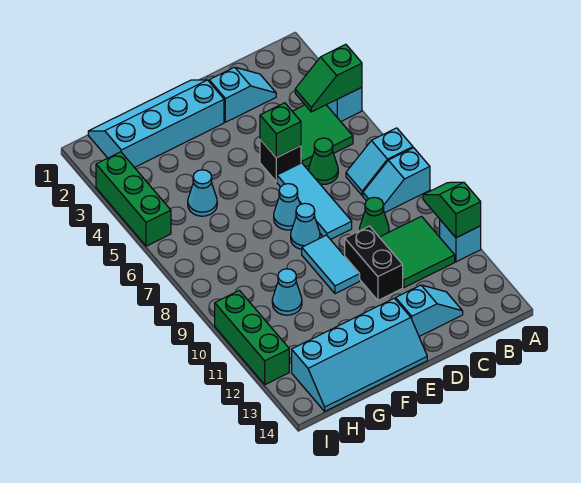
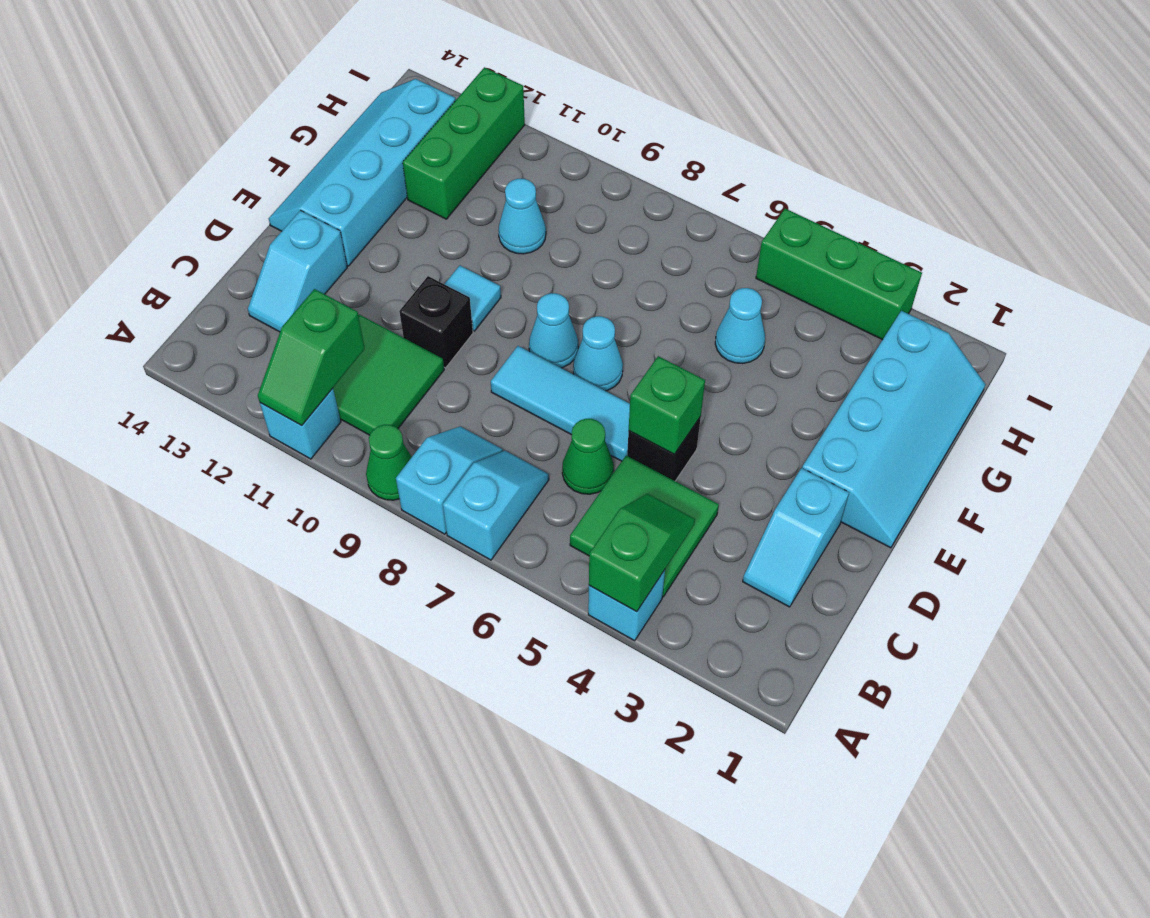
green slope A10:A11 level 2 top 11 -> green slope A11:B11 level 2 top B
green cone C9 level 1 -> green cone A9 level 1
black brick D10:D11 level 1 -> black brick D10 level 1
cyan tile E9:E10 level 1 -> cyan tile E10 level 1
green brick I10:I12 level 1 -> green brick G12:I12 level 1

